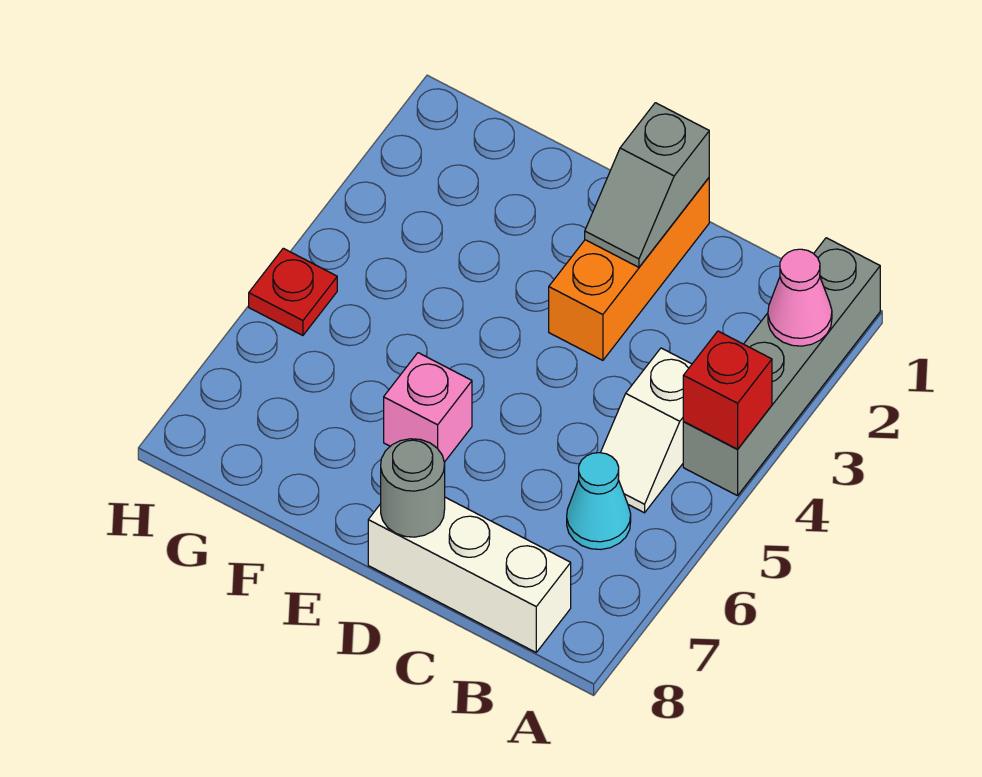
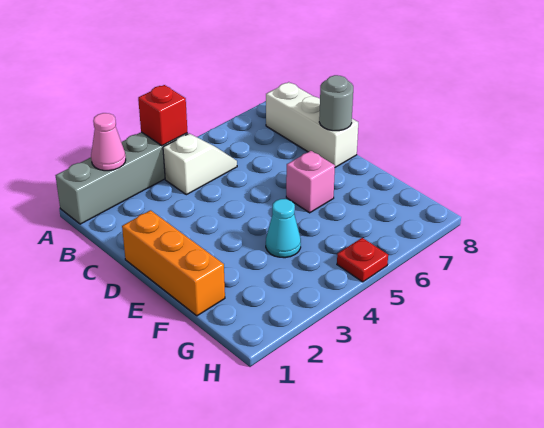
cyan cone B6 level 1 -> cyan cone F4 level 1
orange brick D1:D3 level 1 -> orange brick D1:F1 level 1
grey slope D1:D2 level 2 top 1 -> none

